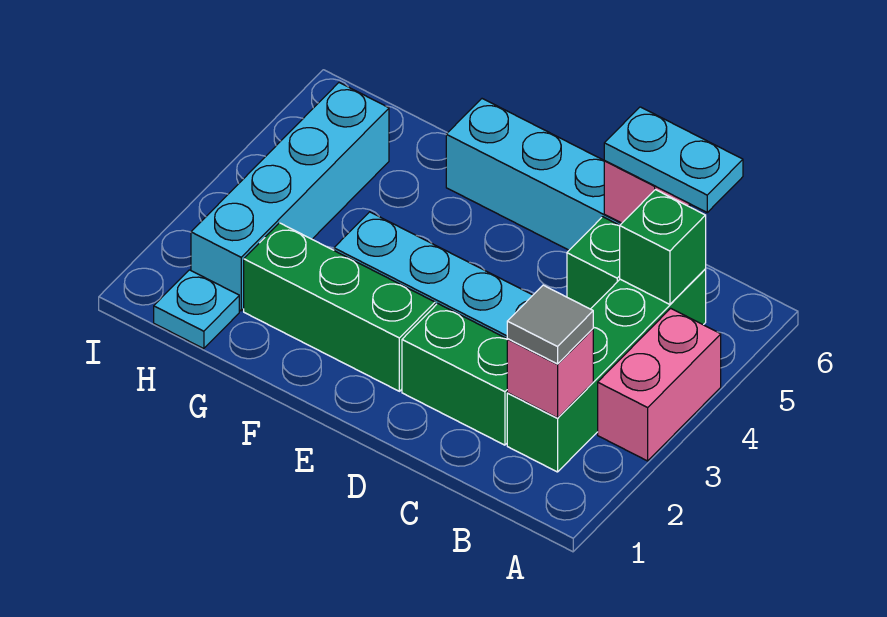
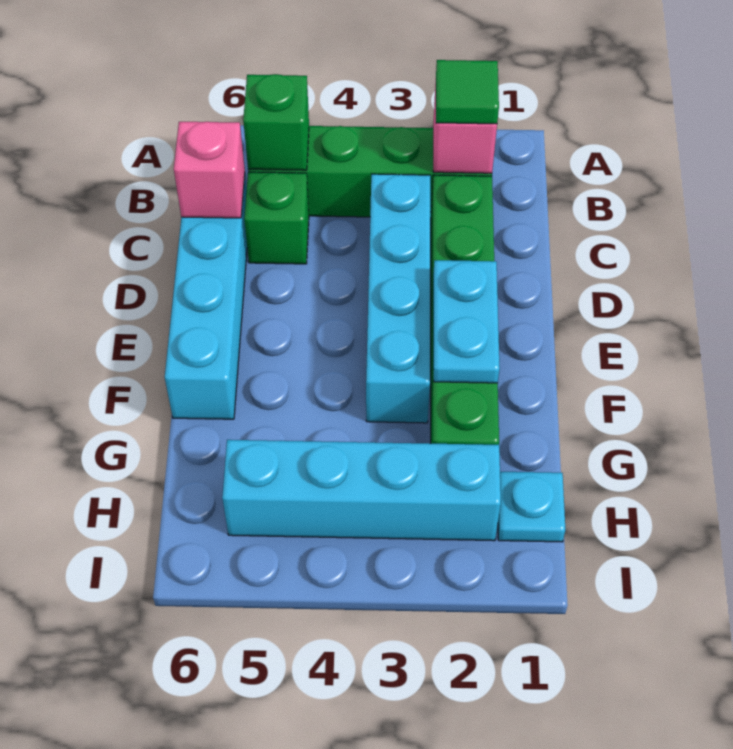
pink brick A3:A4 level 1 -> none
grey tile B2 level 3 -> green tile B2 level 3
cyan plate B6:C6 level 3 -> cyan plate E2:F2 level 2

